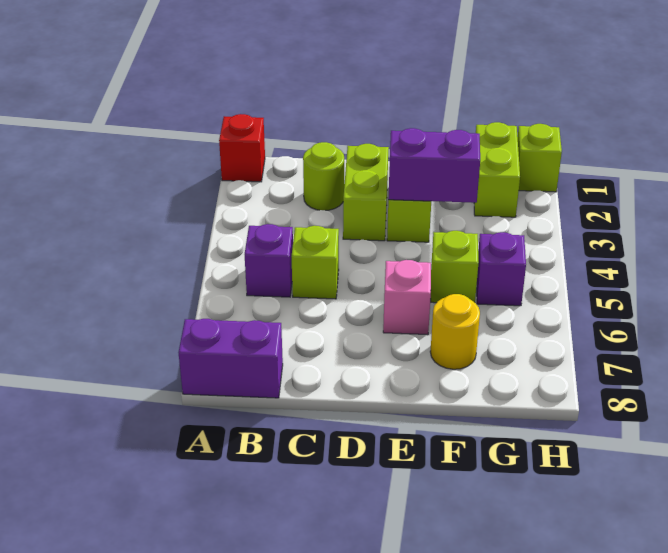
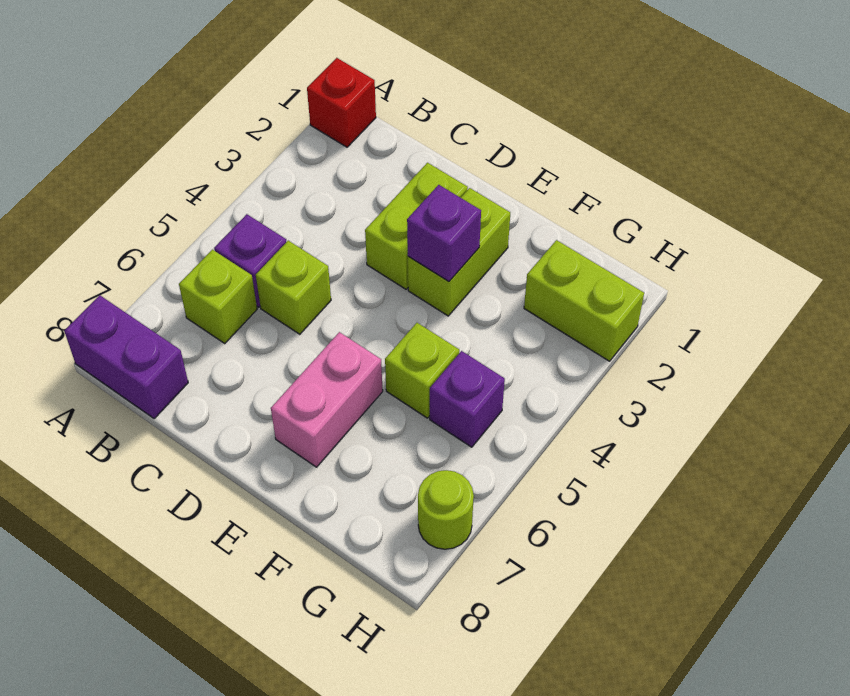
lime round brick C2 level 1 -> lime round brick H7 level 1
purple brick E3:F3 level 2 -> purple brick E3 level 2
pink brick E6 level 1 -> pink brick E6:E7 level 1
yellow round brick F7 level 1 -> none
lime brick G1:G2 level 1 -> lime brick G2:H2 level 1
lime brick H1 level 1 -> lime brick B6 level 1

